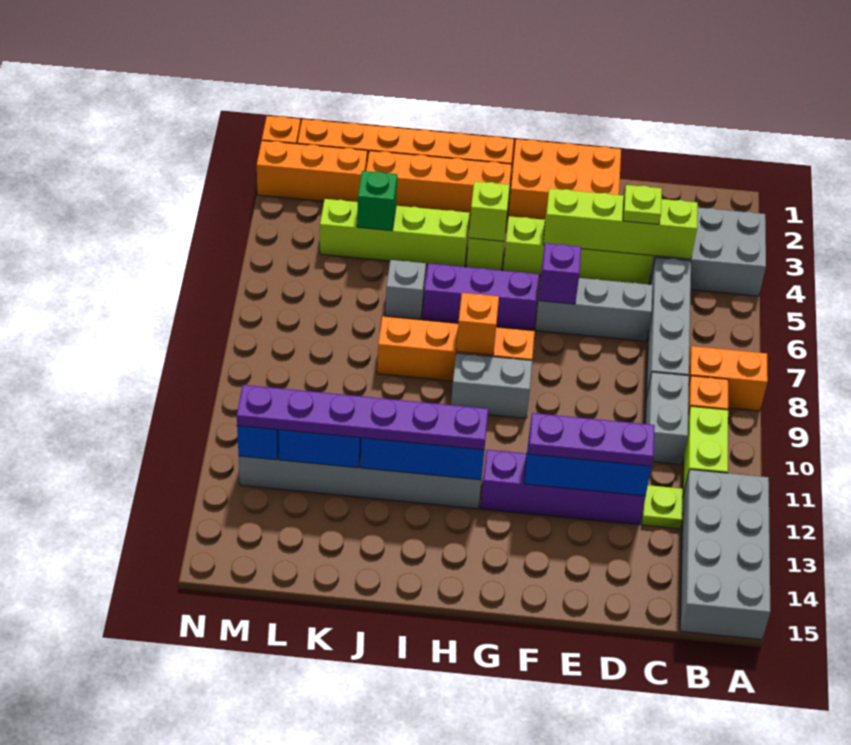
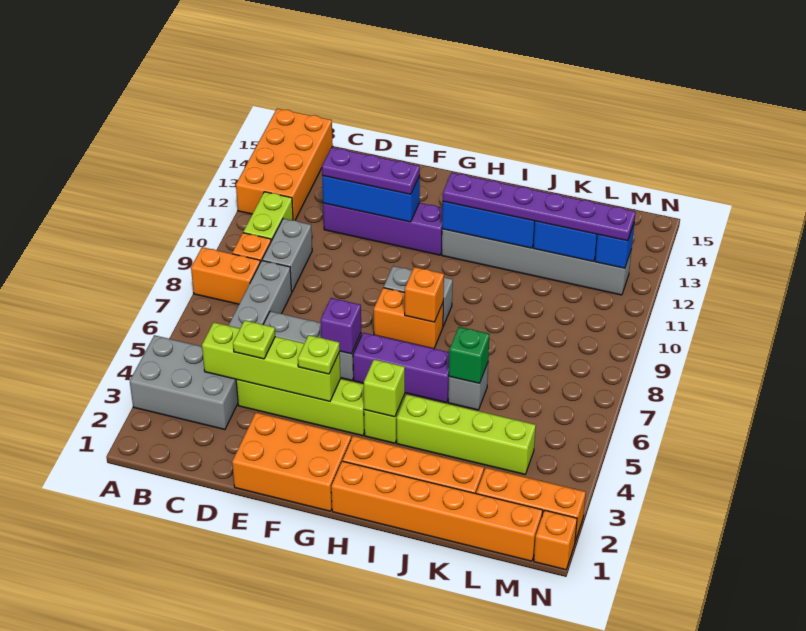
grey brick A12:B15 level 1 -> orange brick A12:B15 level 1
lime plate C12 level 1 -> lime plate F4 level 3
orange brick G8:J8 level 1 -> orange brick G8:H8 level 1
green brick K4 level 2 -> green brick J6 level 2

